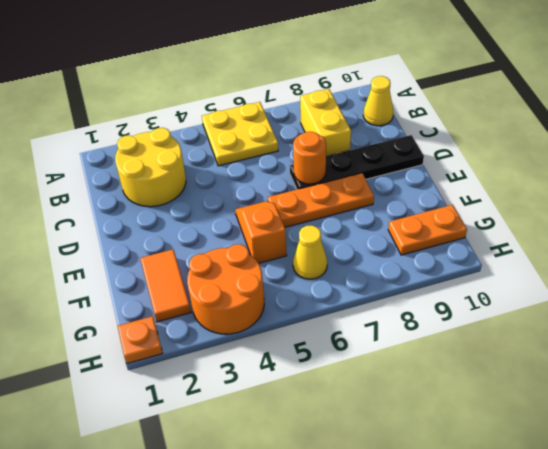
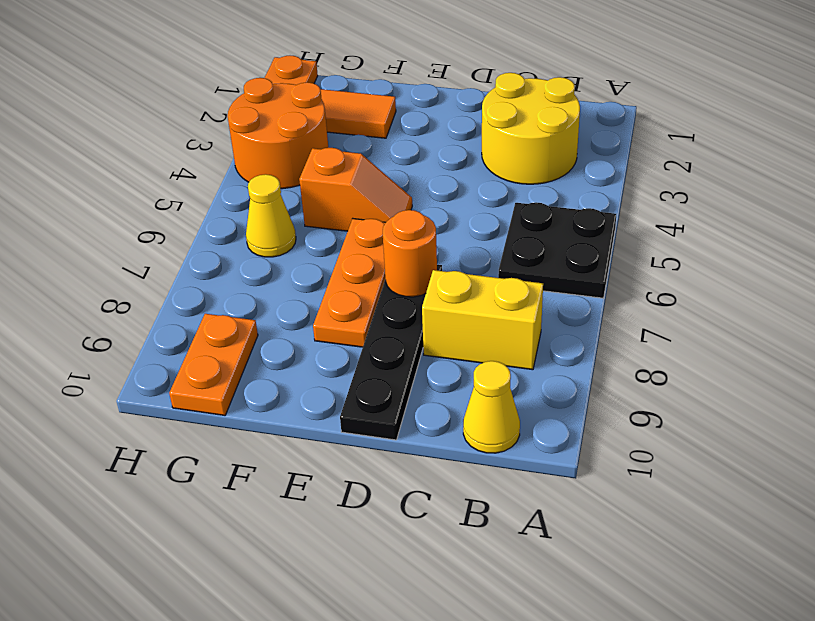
yellow plate A5:B6 level 1 -> black plate A5:B6 level 1

